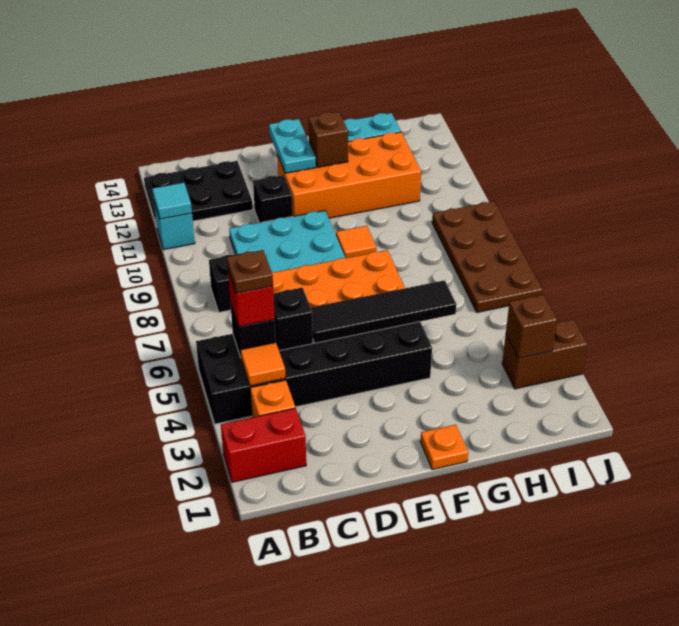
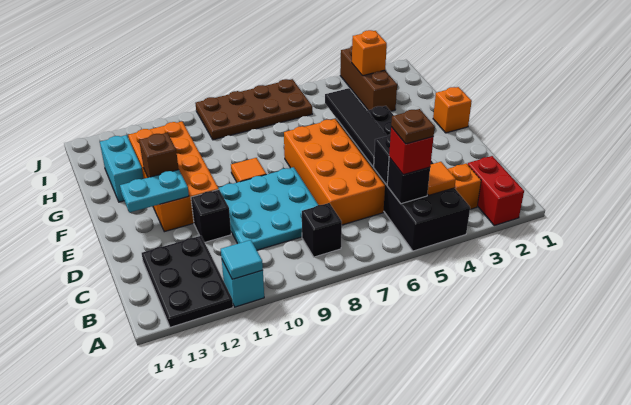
orange plate F1 level 1 -> orange brick F1 level 1
brown brick I3:J3 level 1 -> brown brick H3:J3 level 1
brown brick I3 level 2 -> orange brick I3 level 2

